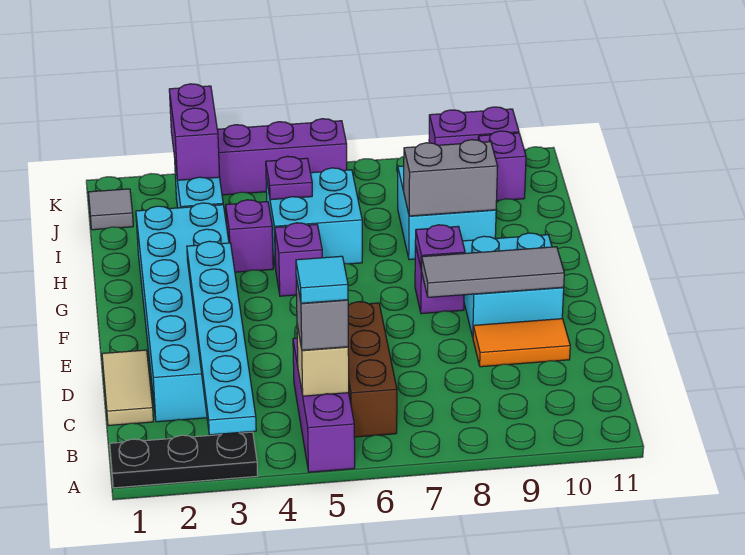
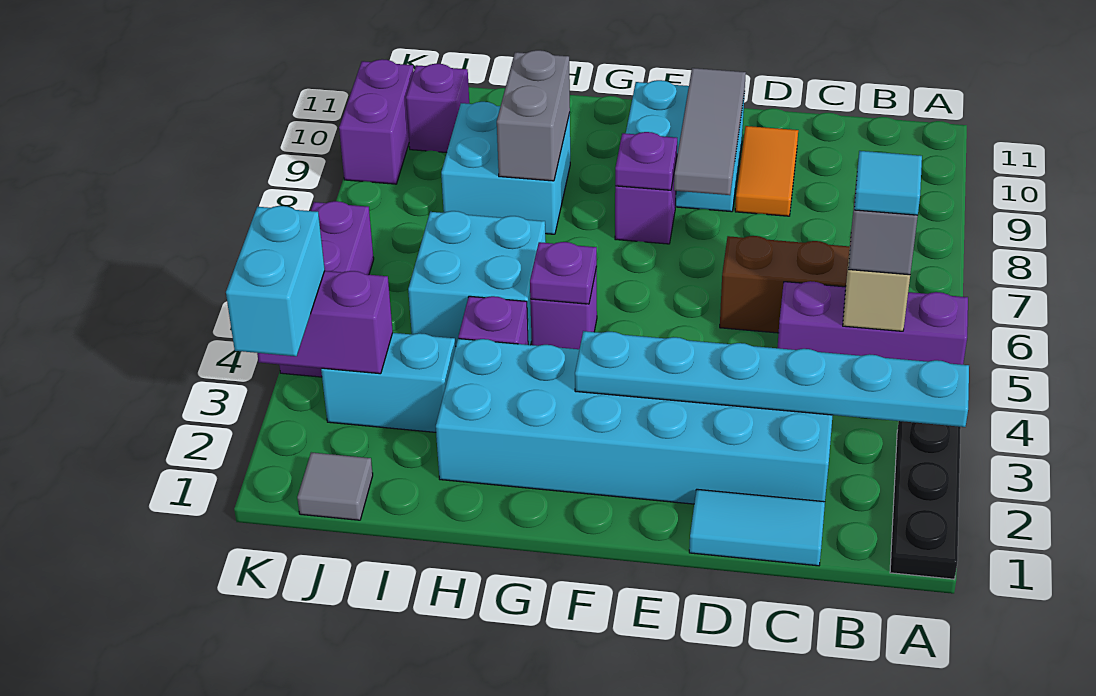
tan tile C1:D1 level 1 -> cyan tile C1:D1 level 1
purple plate I5 level 2 -> purple plate G5 level 2
none -> cyan brick K2:K3 level 3

